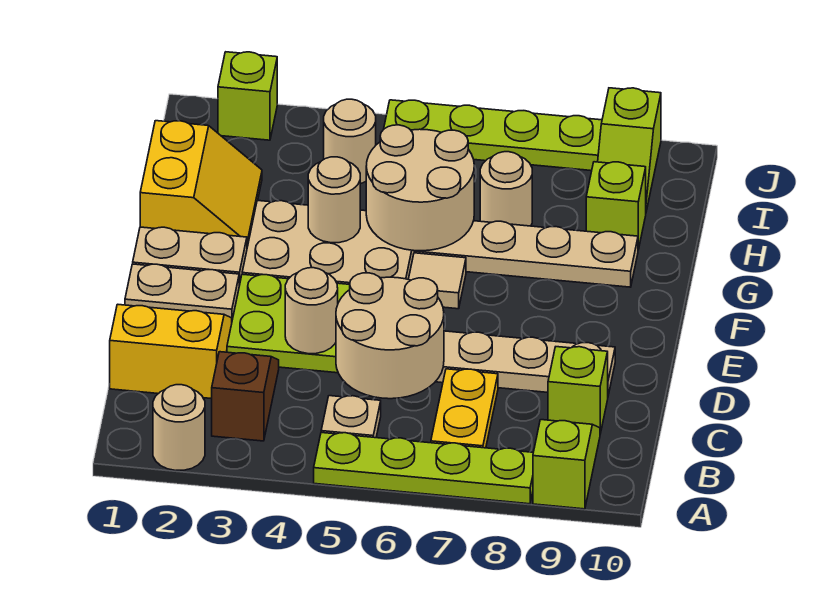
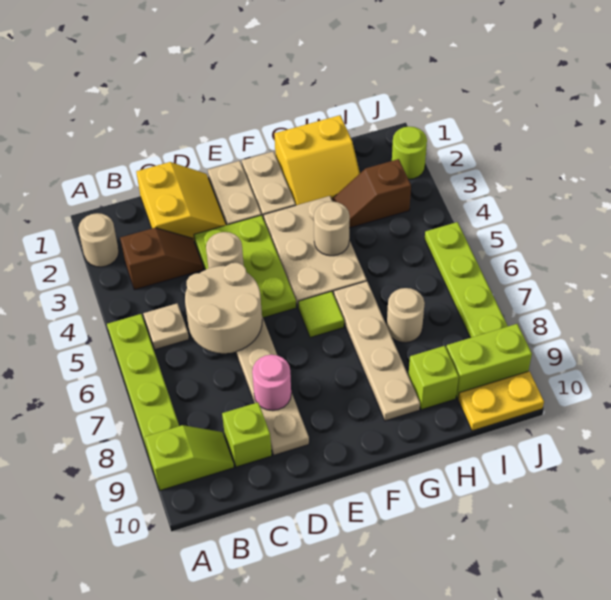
yellow plate B7:C7 level 1 -> yellow plate I10:J10 level 1
none -> pink round brick D8 level 2
tan tile F6 level 1 -> lime tile F6 level 1
tan round brick G5:H6 level 2 -> none
none -> brown slope H3:I3 level 1 top I
tan round brick I4 level 1 -> none
lime slope I9:J9 level 1 top J -> lime brick I9:J9 level 1
lime brick J2 level 1 -> lime round brick J2 level 1

